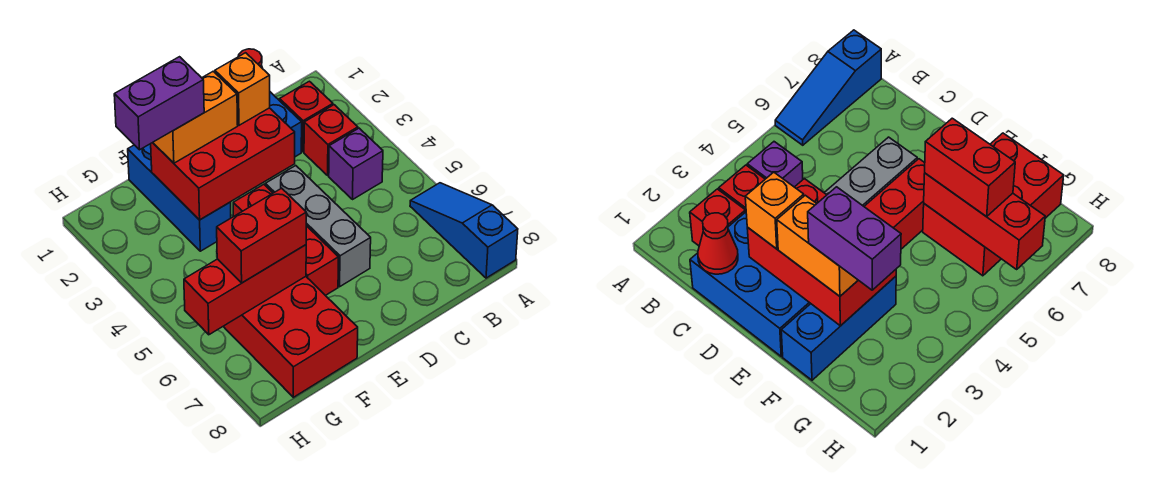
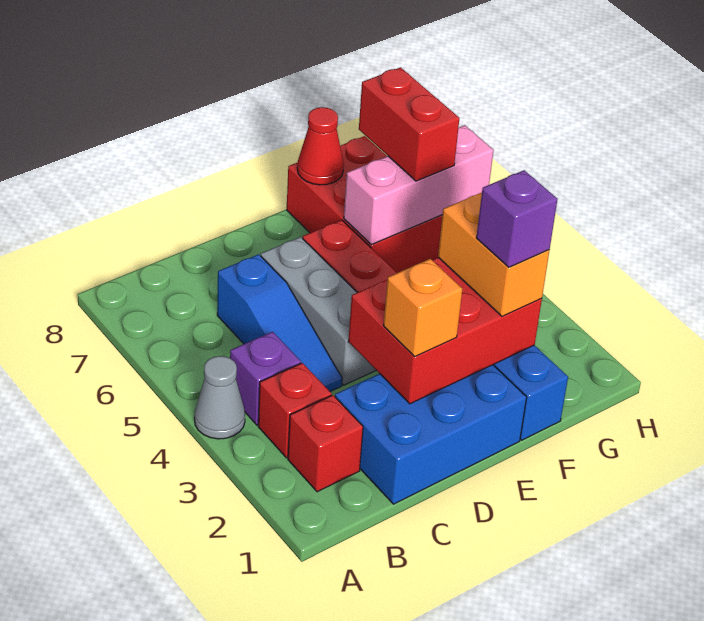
none -> grey cone A4 level 1
blue slope A6:A8 level 1 top 8 -> blue slope C4:C6 level 1 top 6
red cone C1 level 2 -> red cone F8 level 2
orange brick E2:F2 level 3 -> orange brick F2:F3 level 3
purple brick F2:G2 level 4 -> purple brick F2 level 4
red brick F6:H6 level 2 -> pink brick F6:H6 level 2
red brick F6:G6 level 3 -> red brick G6:G7 level 3

